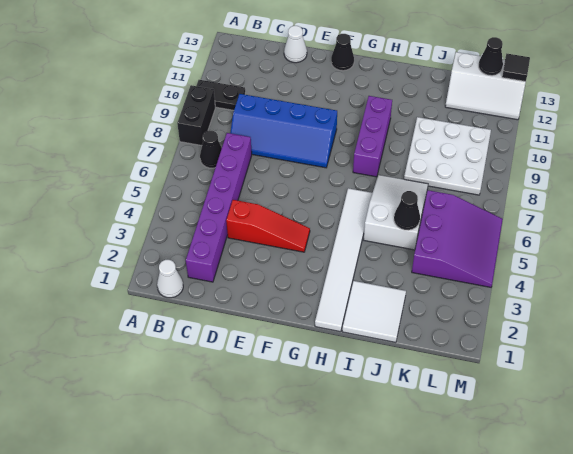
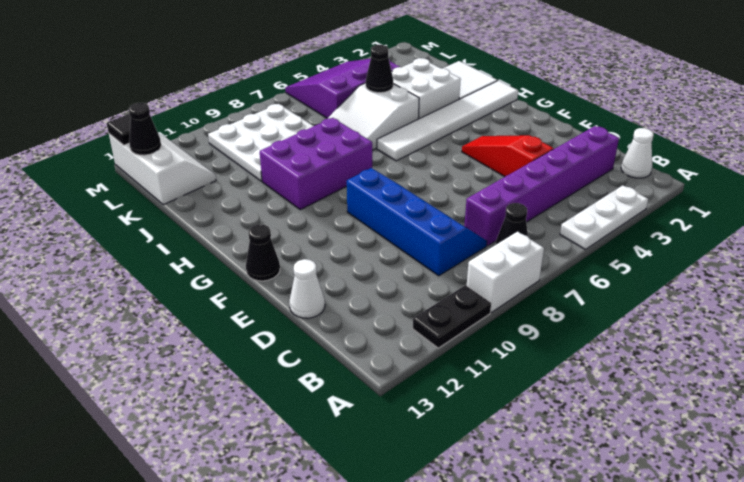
none -> white plate A3:A5 level 1
black brick A8:A9 level 1 -> white brick A8:A9 level 1
black plate A10:B10 level 1 -> black plate A10:A11 level 1
purple brick H8:H10 level 1 -> purple brick H8:I10 level 1
none -> white brick I3:J4 level 1

